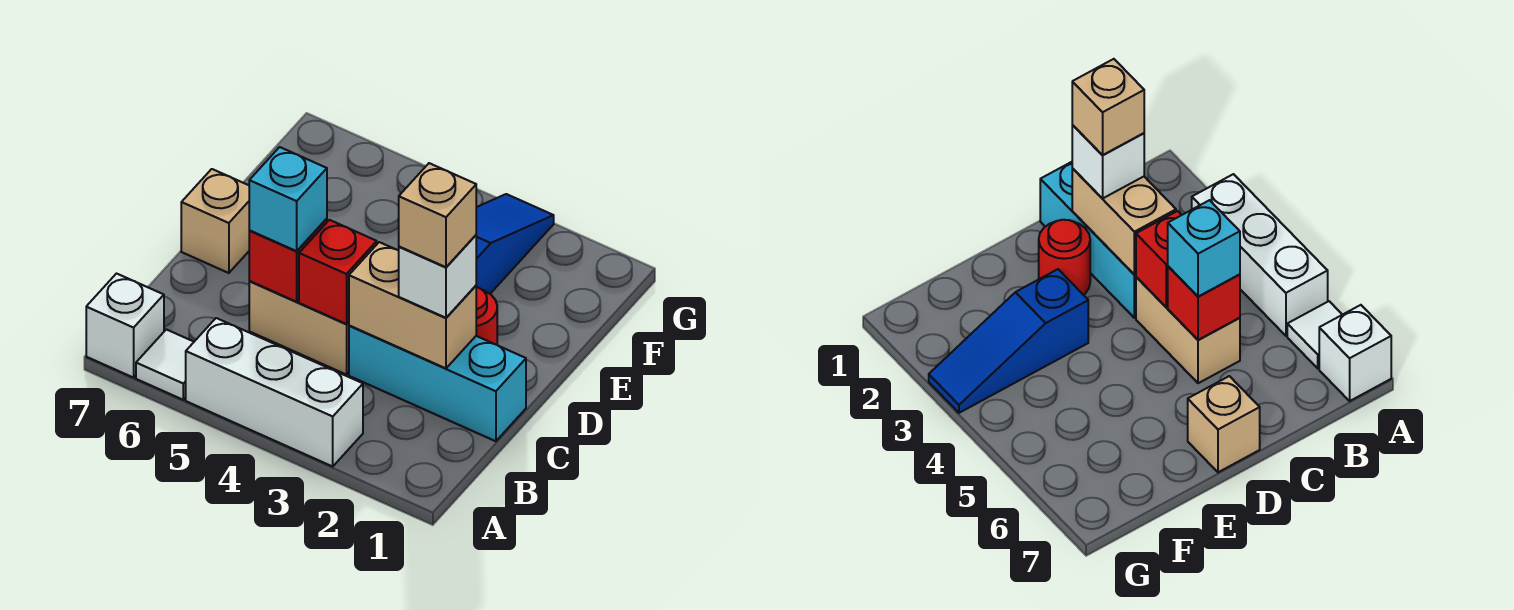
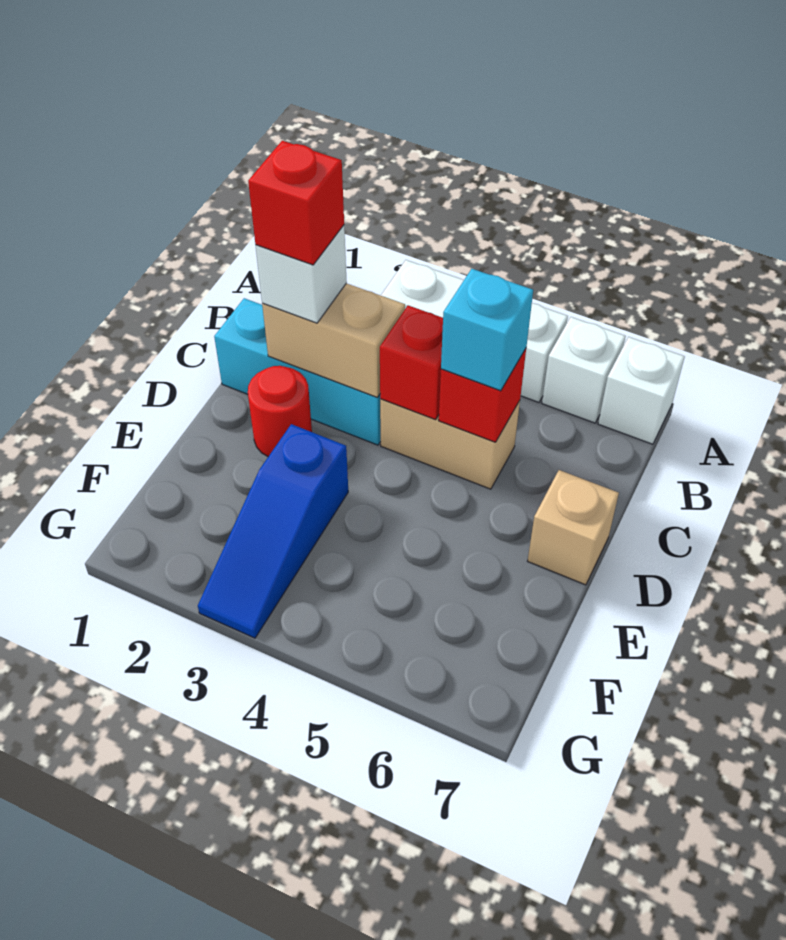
white tile A6 level 1 -> white brick A6 level 1
tan brick C2 level 4 -> red brick C2 level 4

